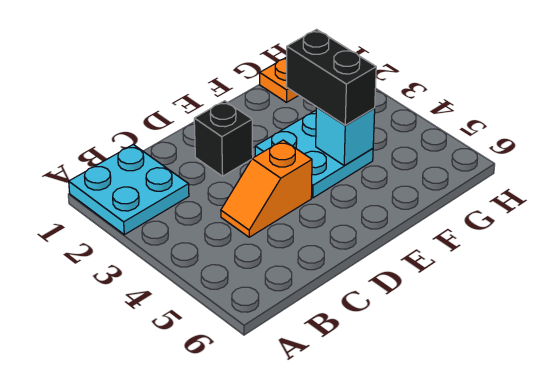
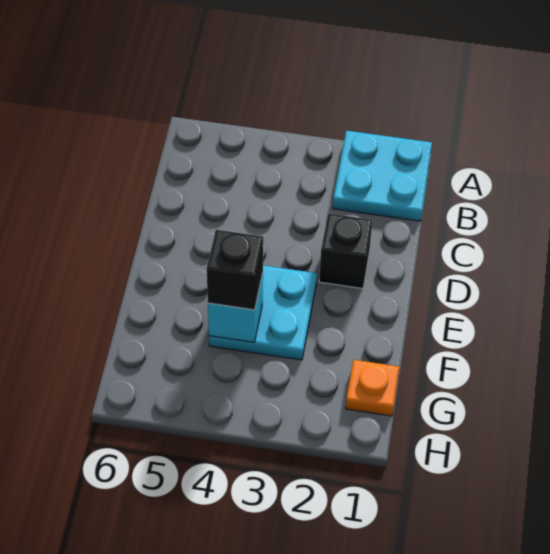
orange slope C4:D4 level 1 top D -> none
black brick F3:F4 level 3 -> black brick F4 level 3

